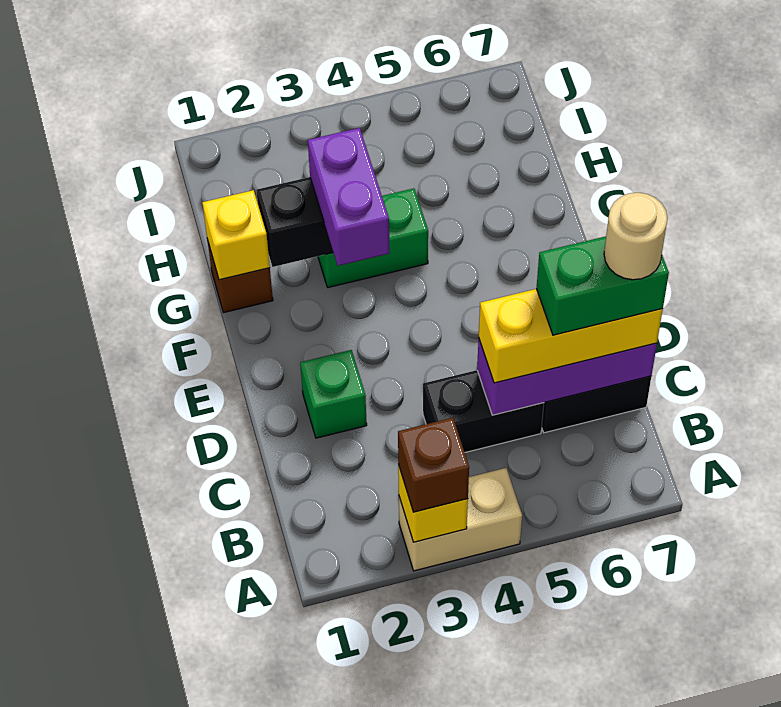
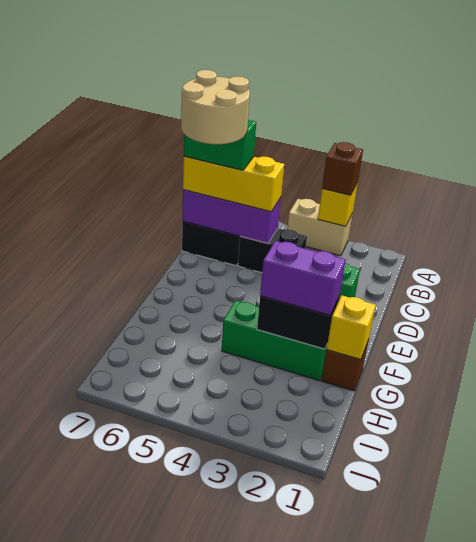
tan round brick C7 level 5 -> tan round brick C6:D7 level 5
purple brick F3:G3 level 3 -> purple brick G2:G3 level 3
green brick G3:G4 level 1 -> green brick G2:G4 level 1

